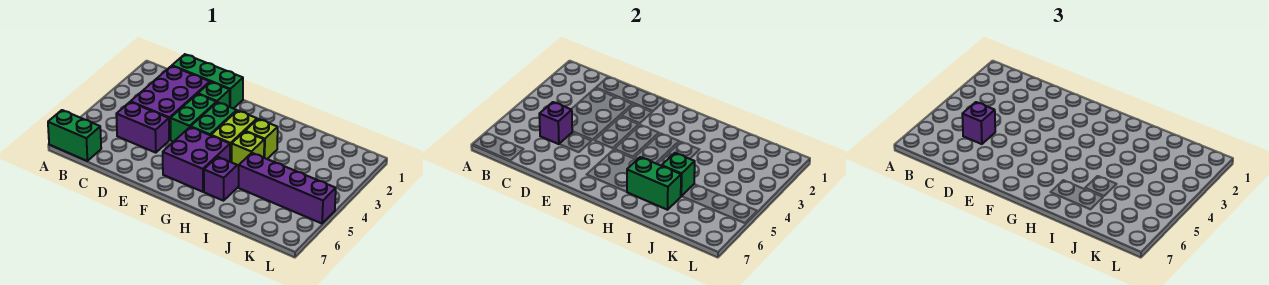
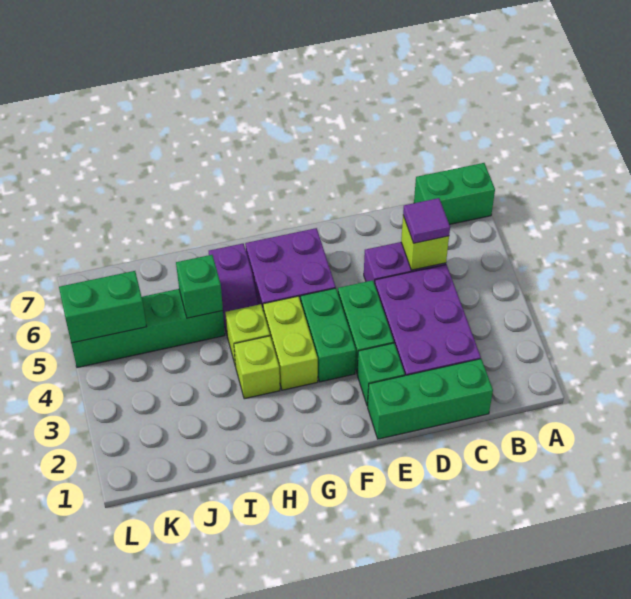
purple brick C5 level 2 -> lime brick C5 level 2
purple brick C5 level 3 -> purple tile C5 level 3
green brick H6:I6 level 2 -> green brick K5:L5 level 2
purple brick I5:L5 level 1 -> green brick I5:L5 level 1

